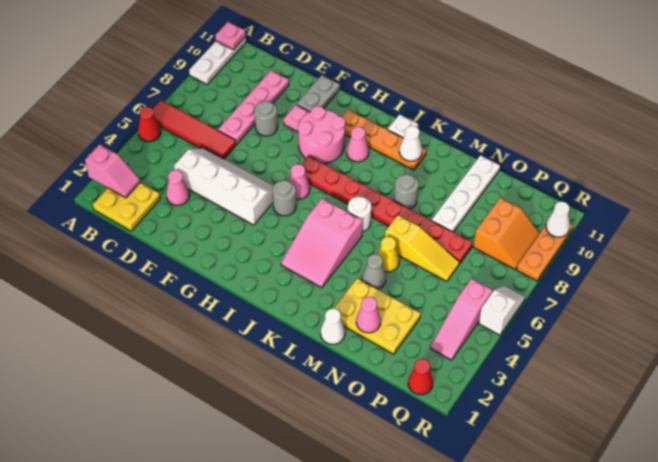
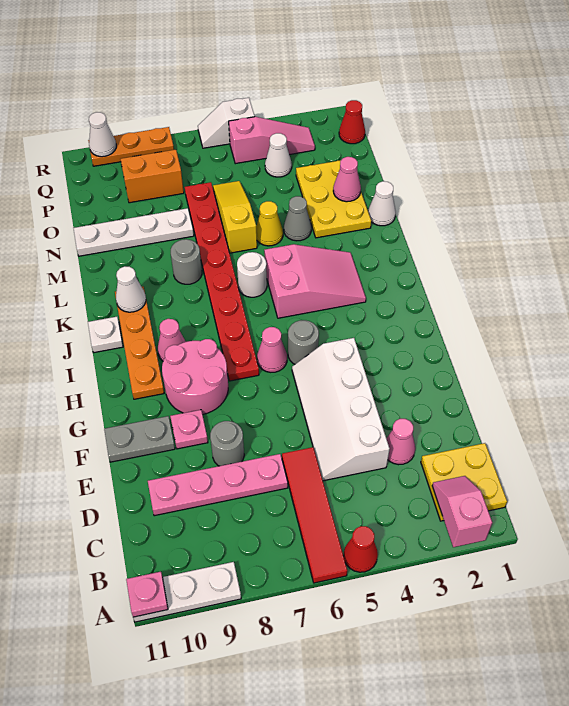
none -> white cone P4 level 1

